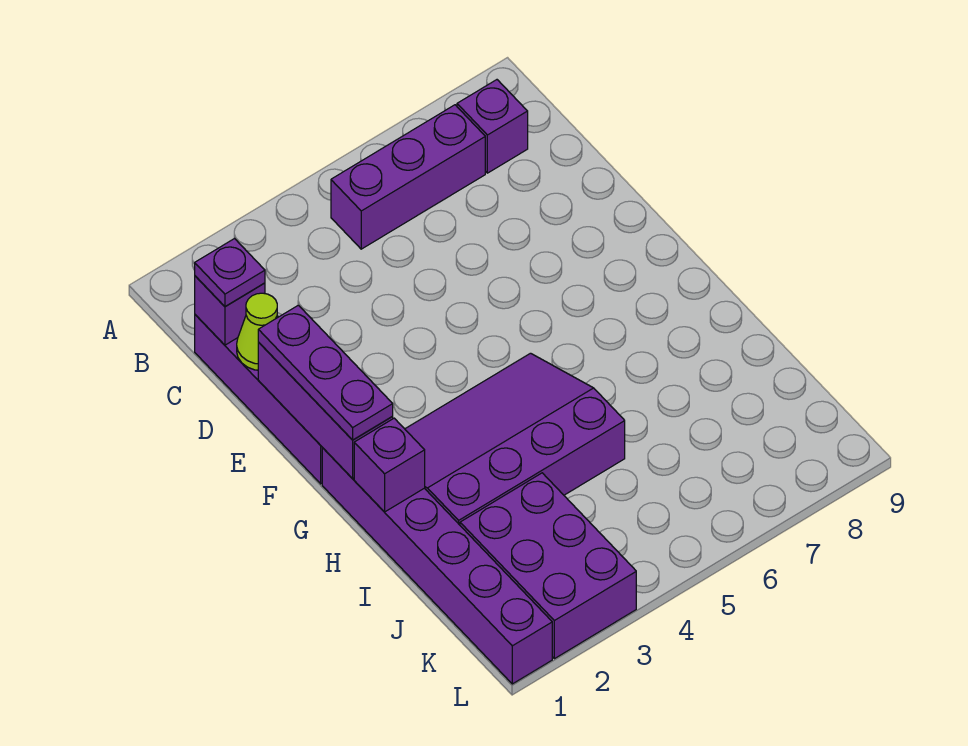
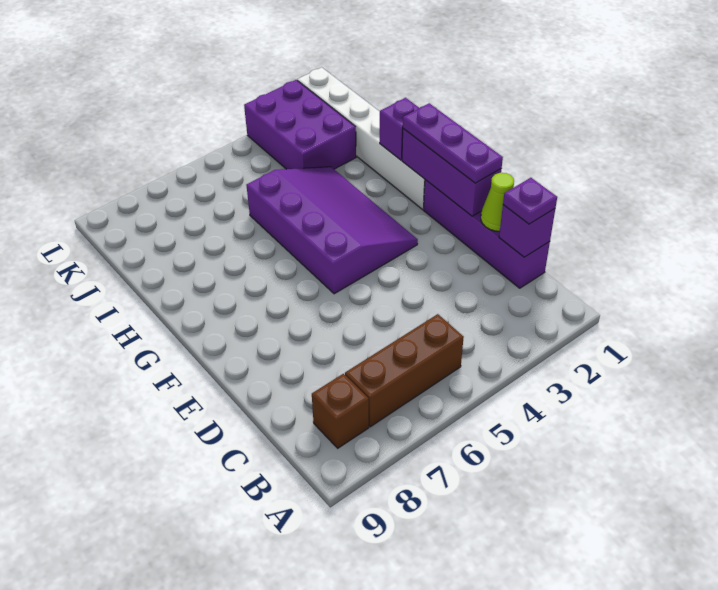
purple brick B5:B7 level 1 -> brown brick B5:B7 level 1
purple brick B8 level 1 -> brown brick B8 level 1
purple brick G1:L1 level 1 -> white brick G1:L1 level 1
purple slope G2:I5 level 1 top I -> purple slope F3:I5 level 1 top 5

